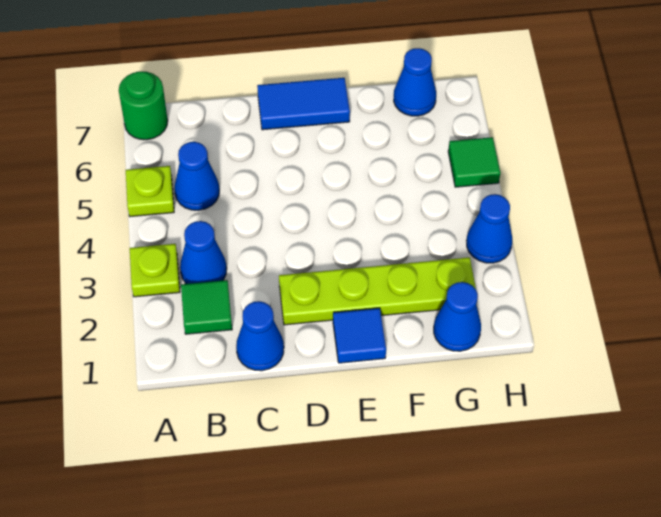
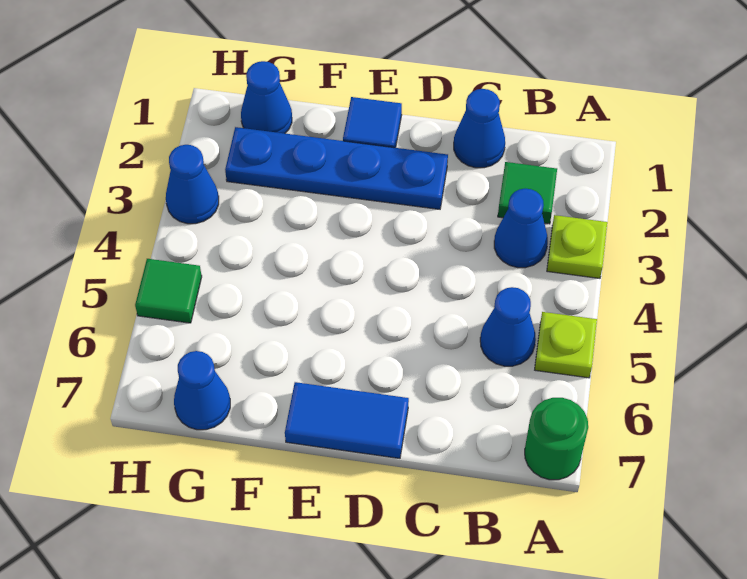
lime plate D2:G2 level 1 -> blue plate D2:G2 level 1

